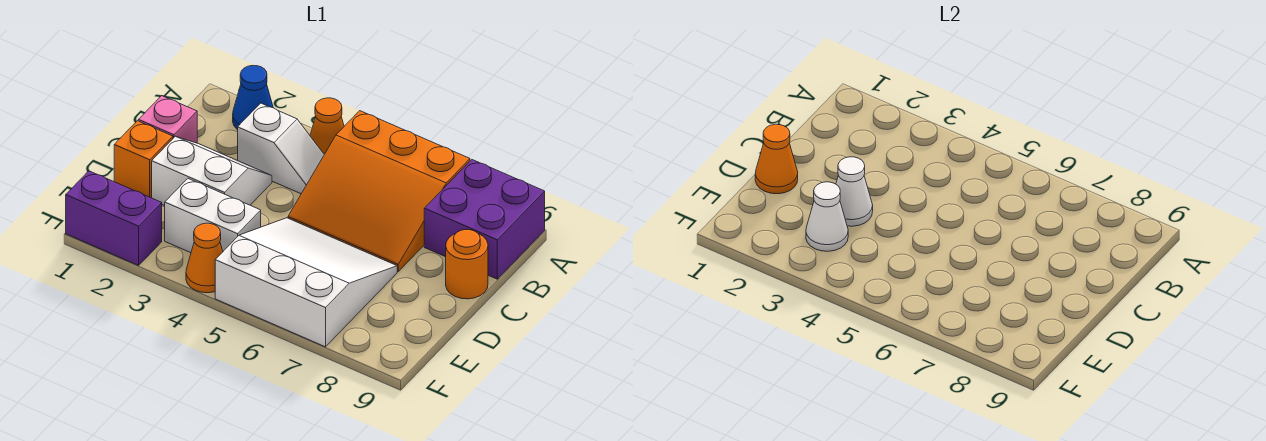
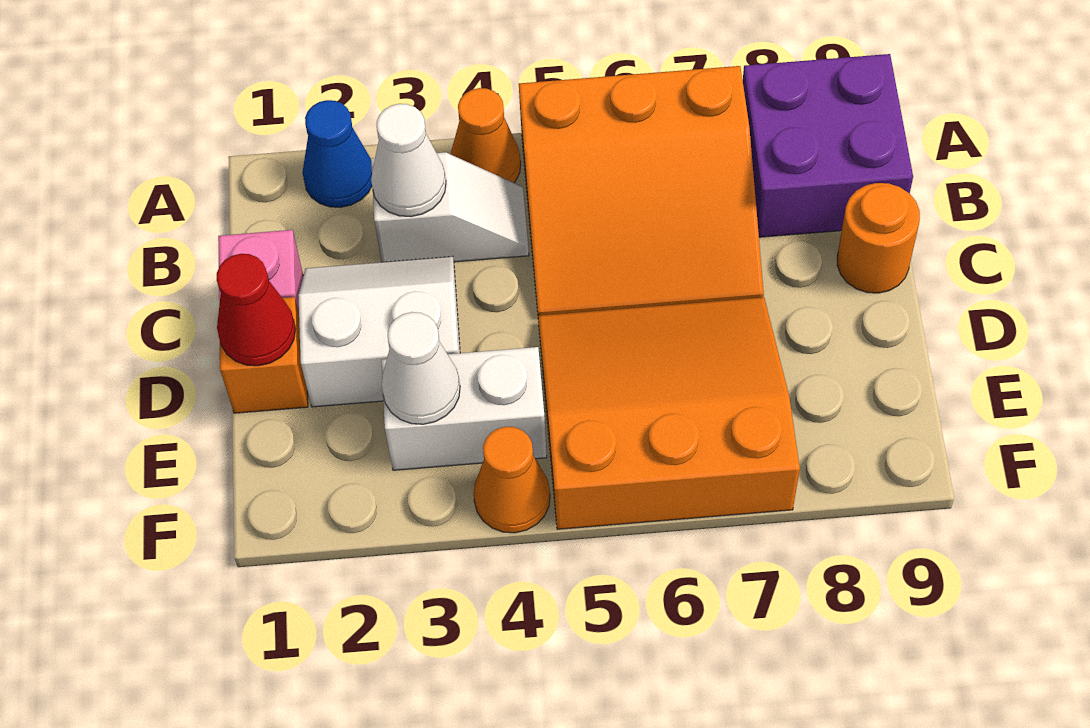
orange cone D1 level 2 -> red cone D1 level 2
white cone D3 level 2 -> white cone B3 level 2
white slope D5:F7 level 1 top F -> orange slope D5:F7 level 1 top F
purple brick F1:F2 level 1 -> none

